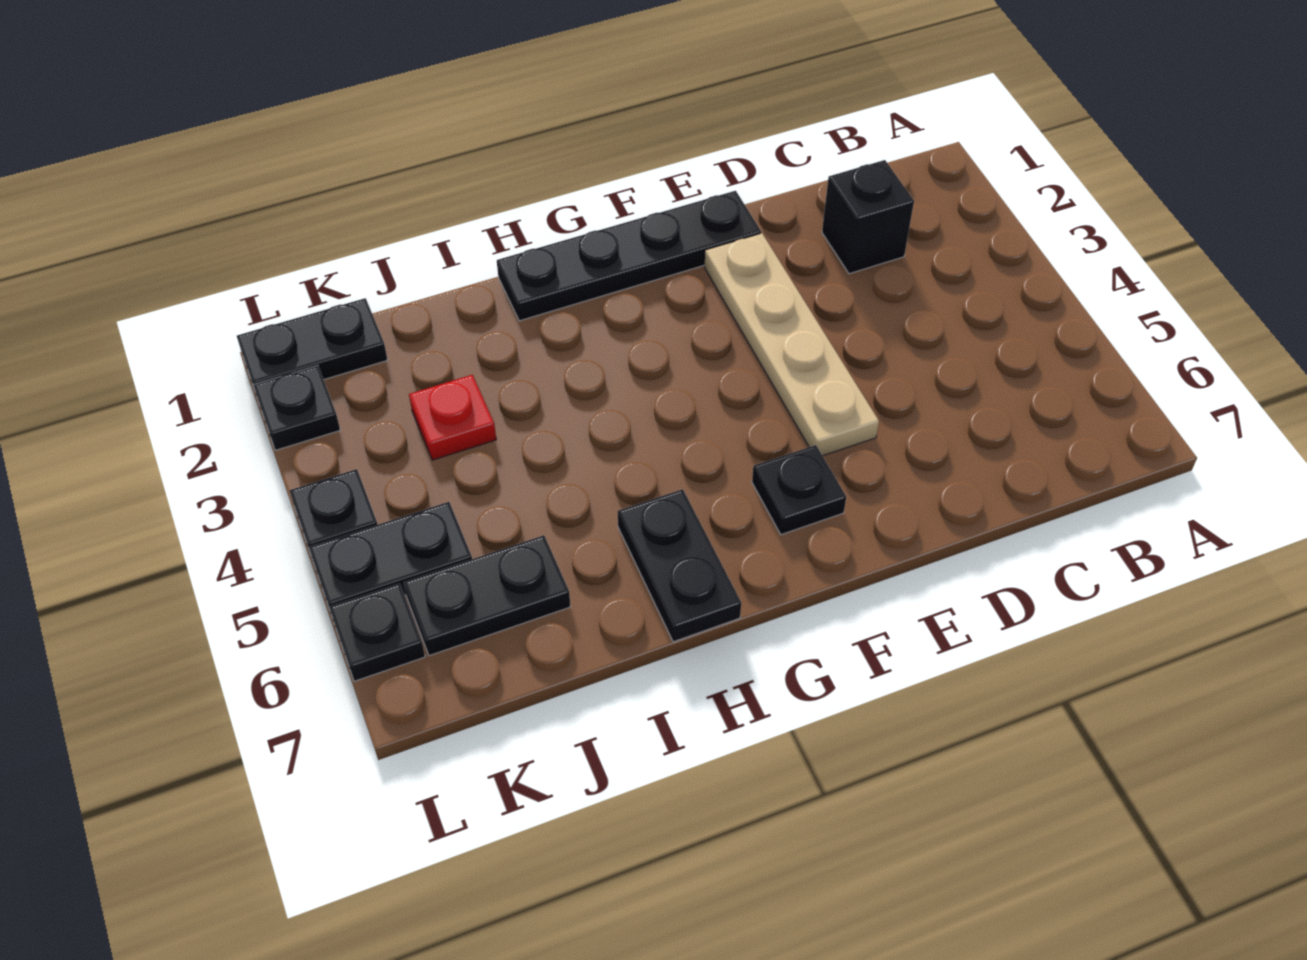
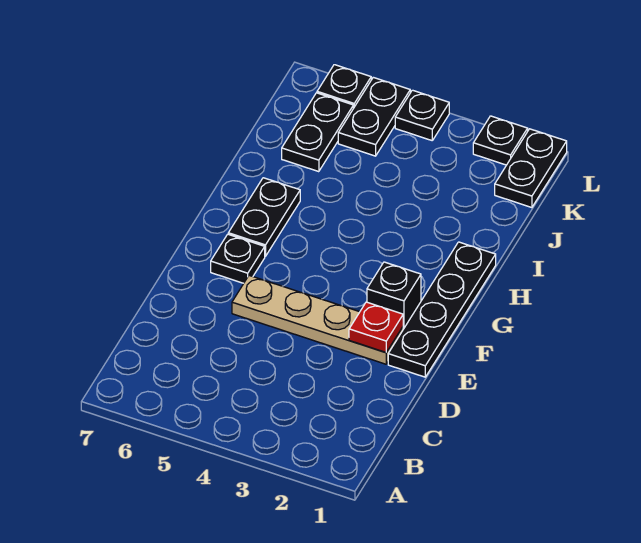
black brick C2 level 1 -> black brick F2 level 1
black plate H6:H7 level 1 -> black plate G6:H6 level 1
red plate J3 level 1 -> red plate E2 level 2

